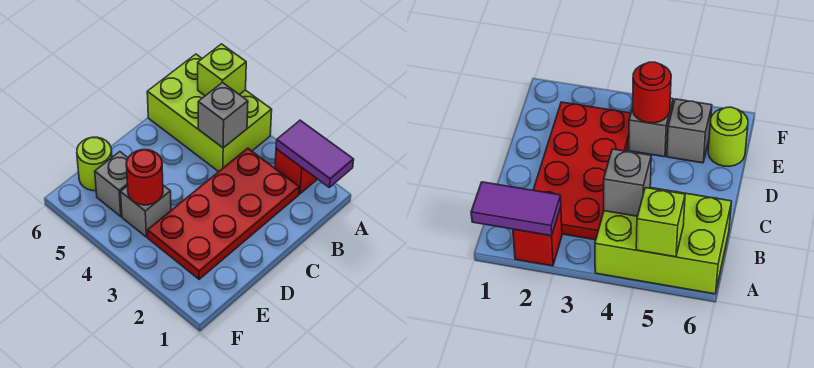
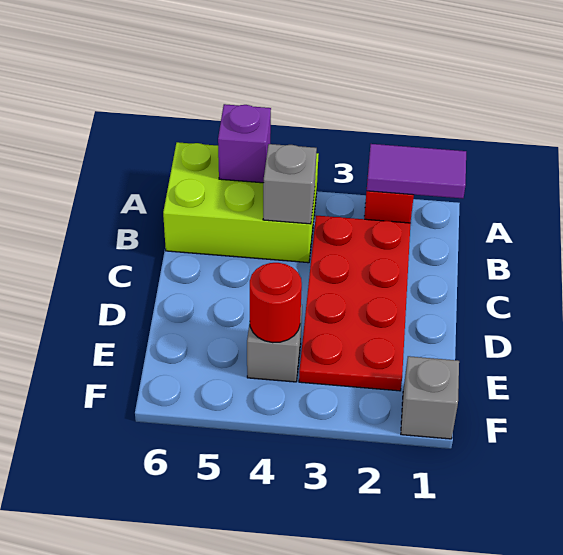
lime brick A5 level 2 -> purple brick A5 level 2
grey brick E5 level 1 -> grey brick F1 level 1
lime round brick E6 level 1 -> none

